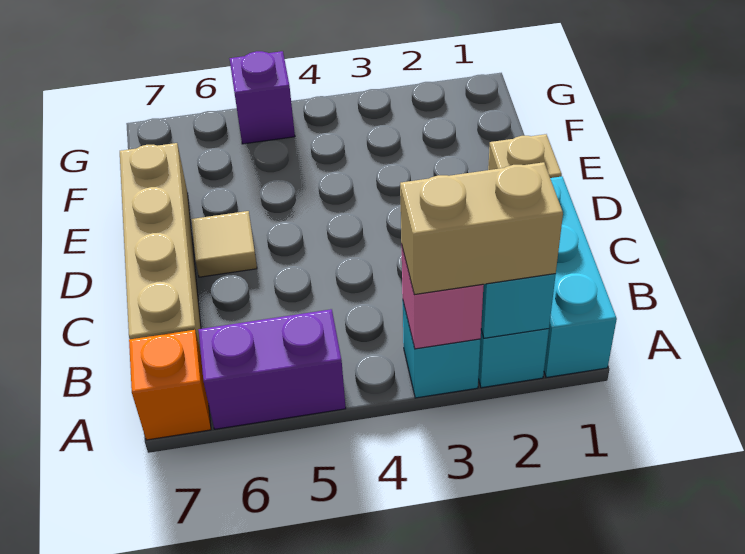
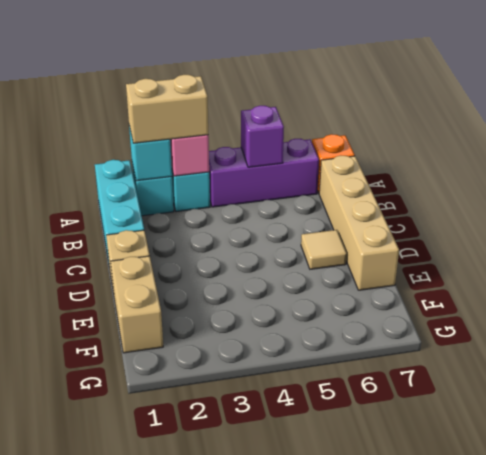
purple brick A5:A6 level 1 -> purple brick A4:A6 level 1
none -> tan brick E1:F1 level 1
purple brick G5 level 1 -> purple brick A5 level 2

